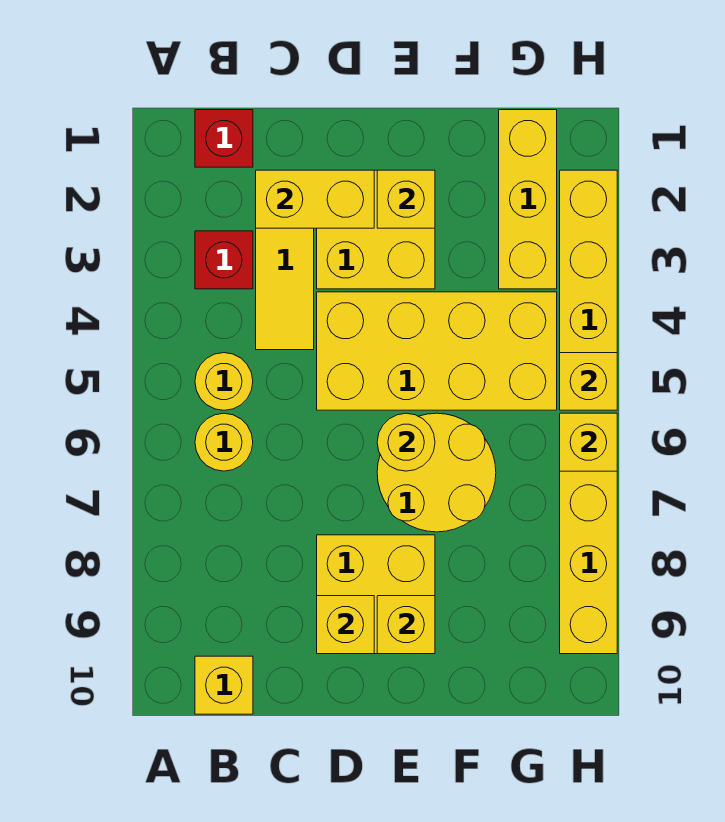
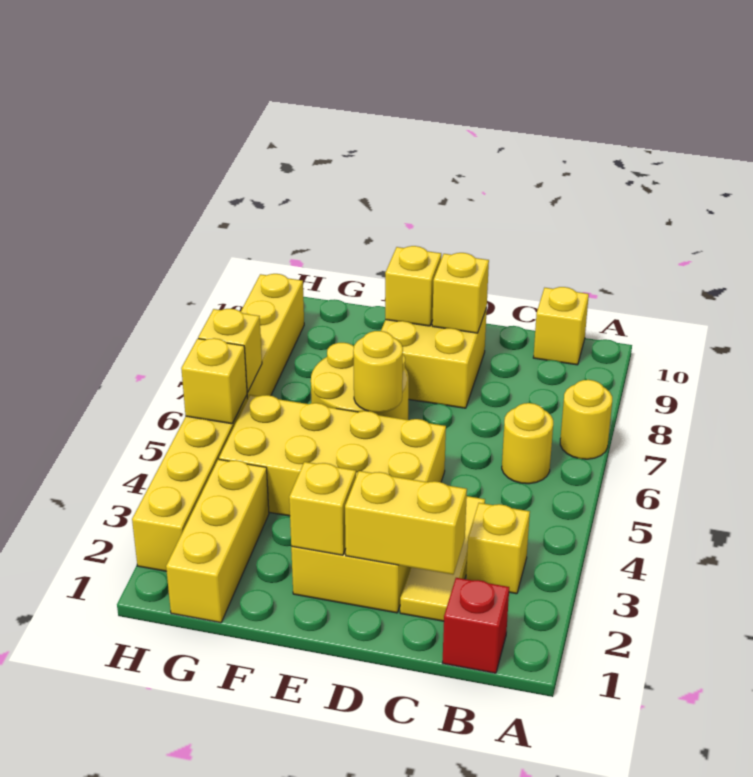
red brick B3 level 1 -> yellow brick B3 level 1
yellow round brick B5 level 1 -> yellow round brick A7 level 1

